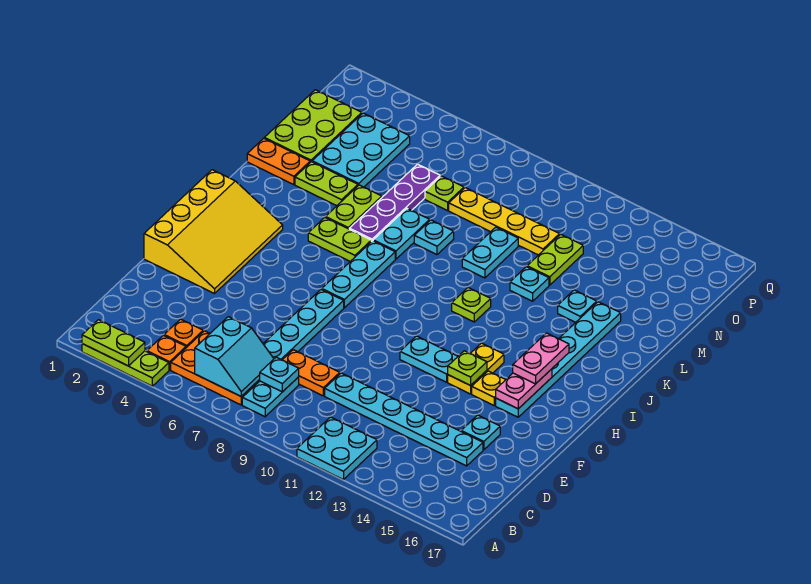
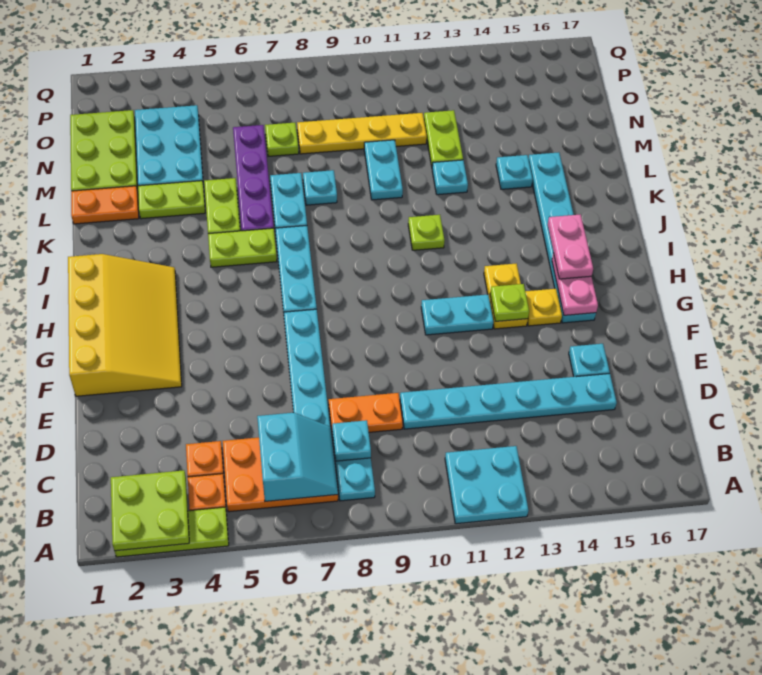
lime plate A2:A3 level 2 -> lime plate A2:B3 level 2

